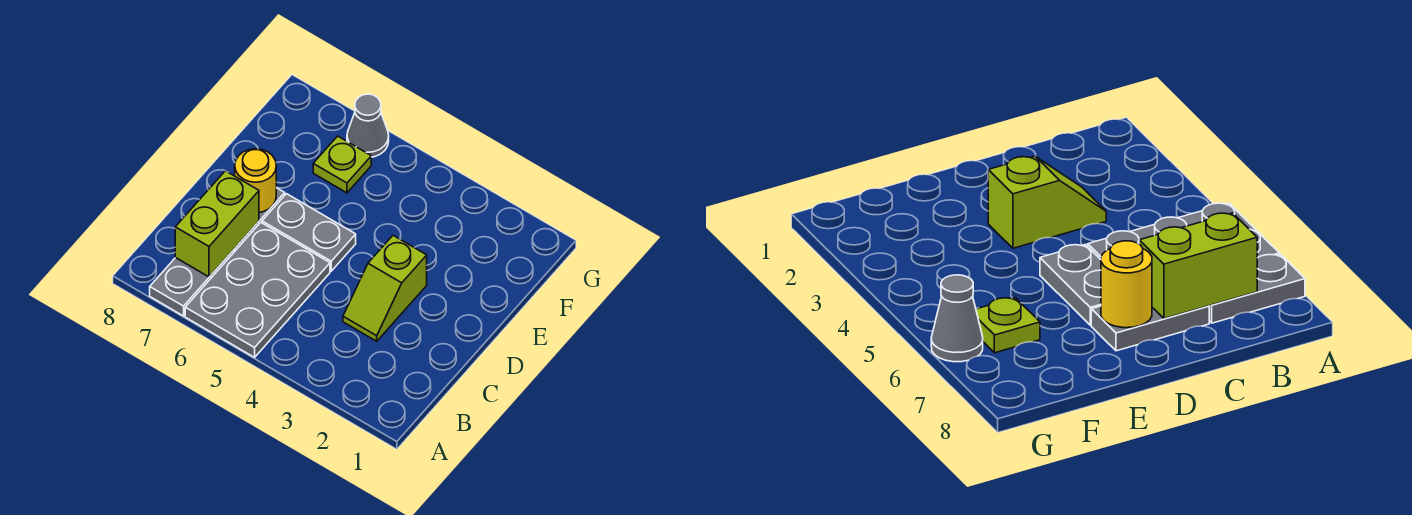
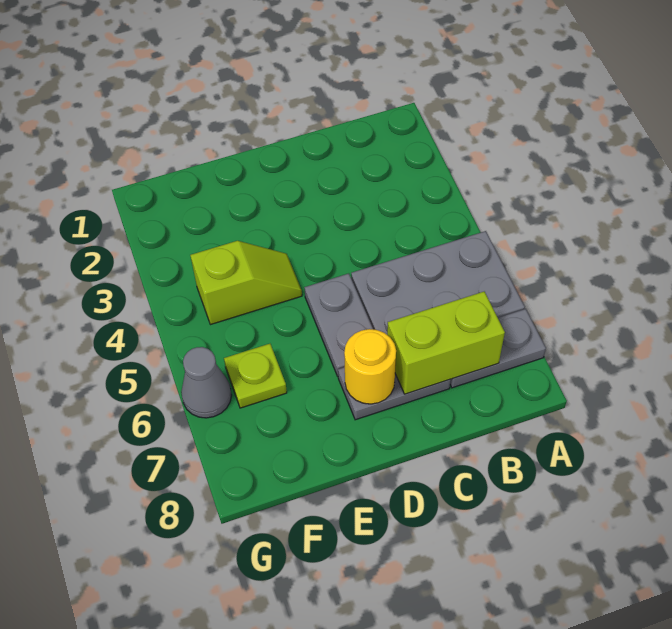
lime slope C3:D3 level 1 top D -> lime slope E4:F4 level 1 top F

